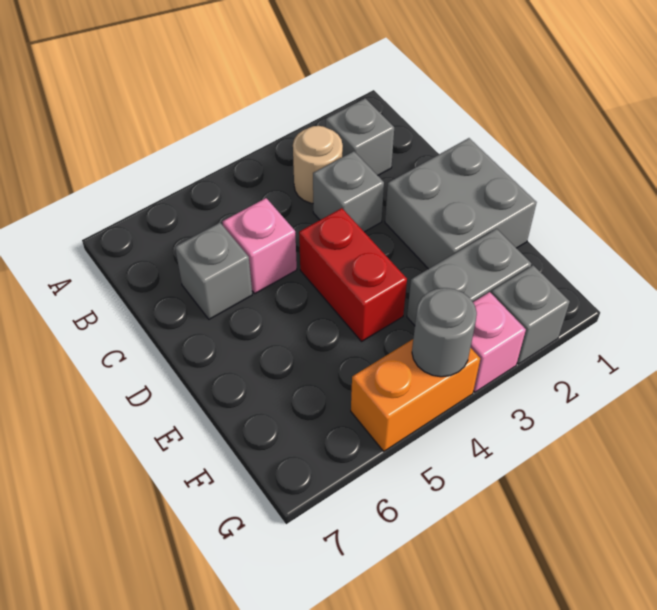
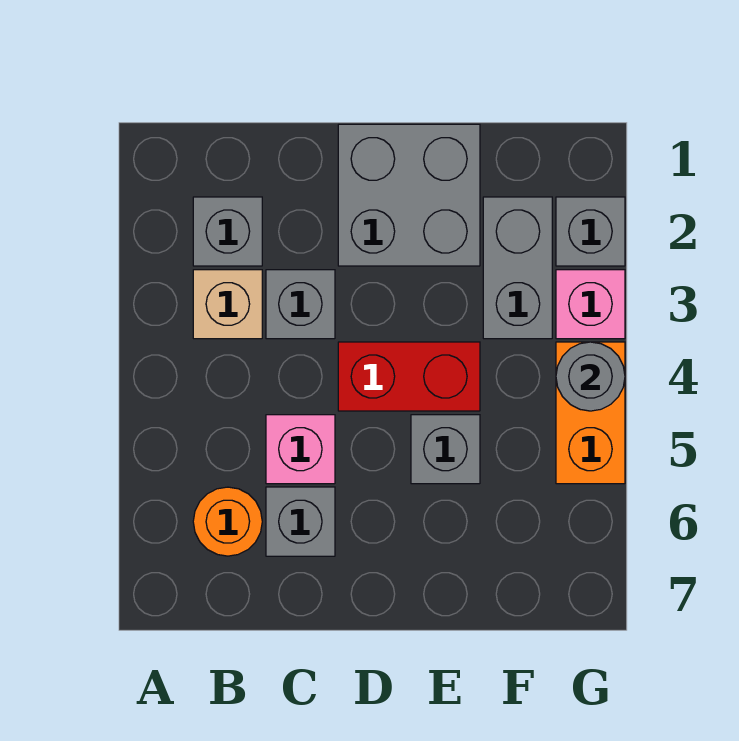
tan round brick B3 level 1 -> tan brick B3 level 1
none -> orange round brick B6 level 1
none -> grey brick E5 level 1

